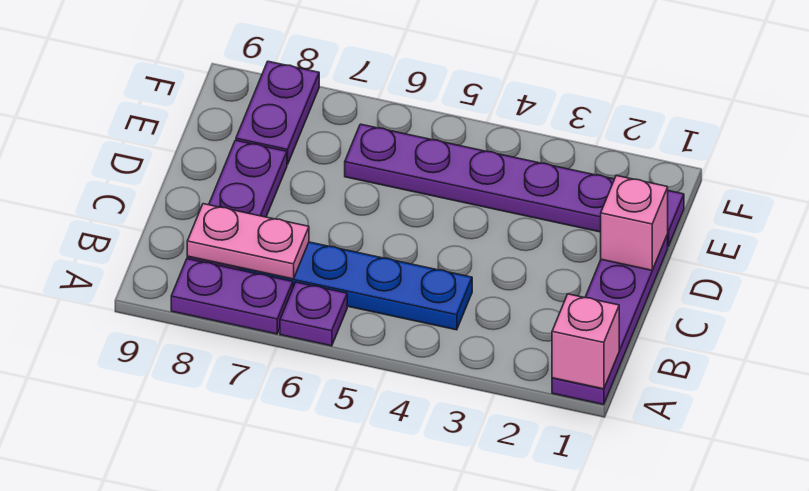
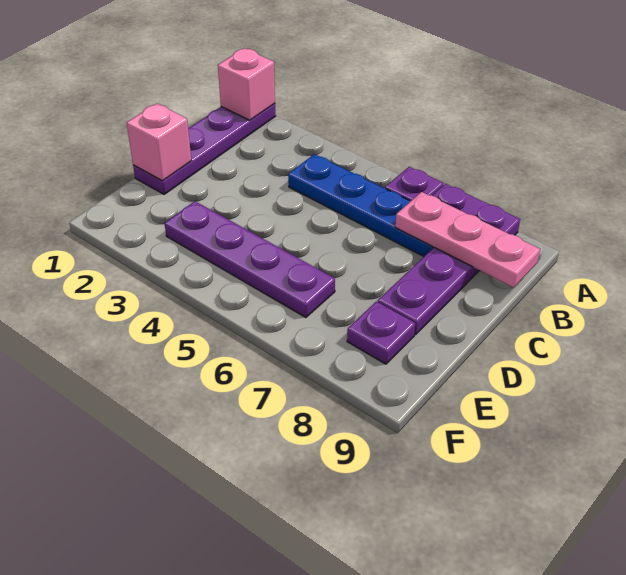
pink plate B7:B8 level 2 -> pink plate B7:B9 level 2
purple plate E1:E6 level 1 -> purple plate E3:E6 level 1
purple plate E8:F8 level 1 -> purple plate E8 level 1

